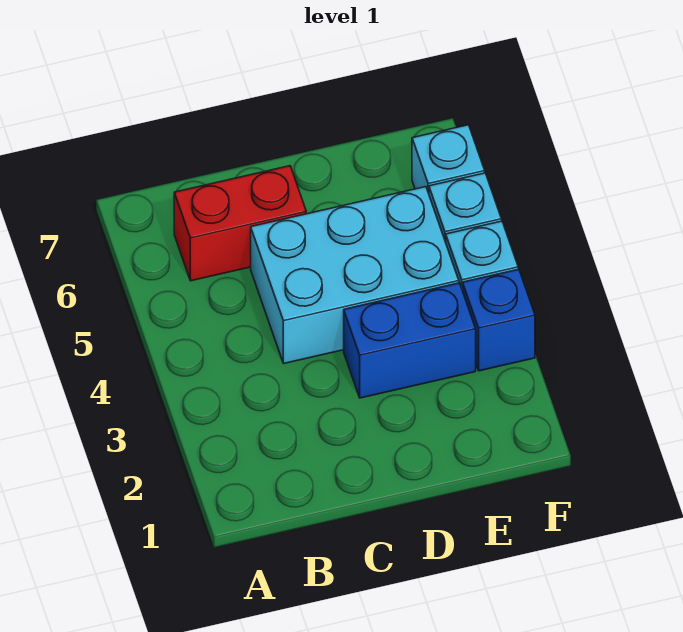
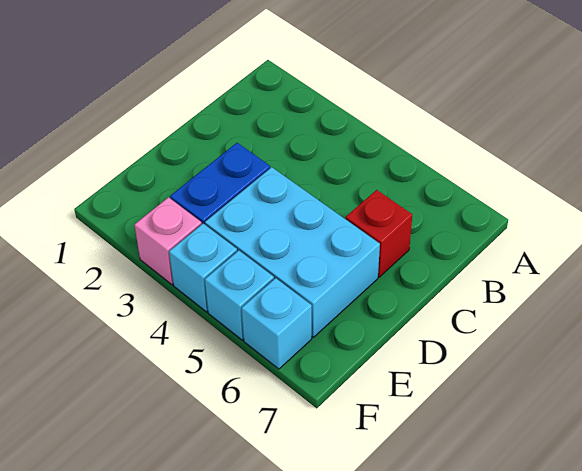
red brick B6:C6 level 1 -> red brick C6 level 1
cyan brick C4:E5 level 1 -> cyan brick D4:E6 level 1
blue brick F3 level 1 -> pink brick F3 level 1

